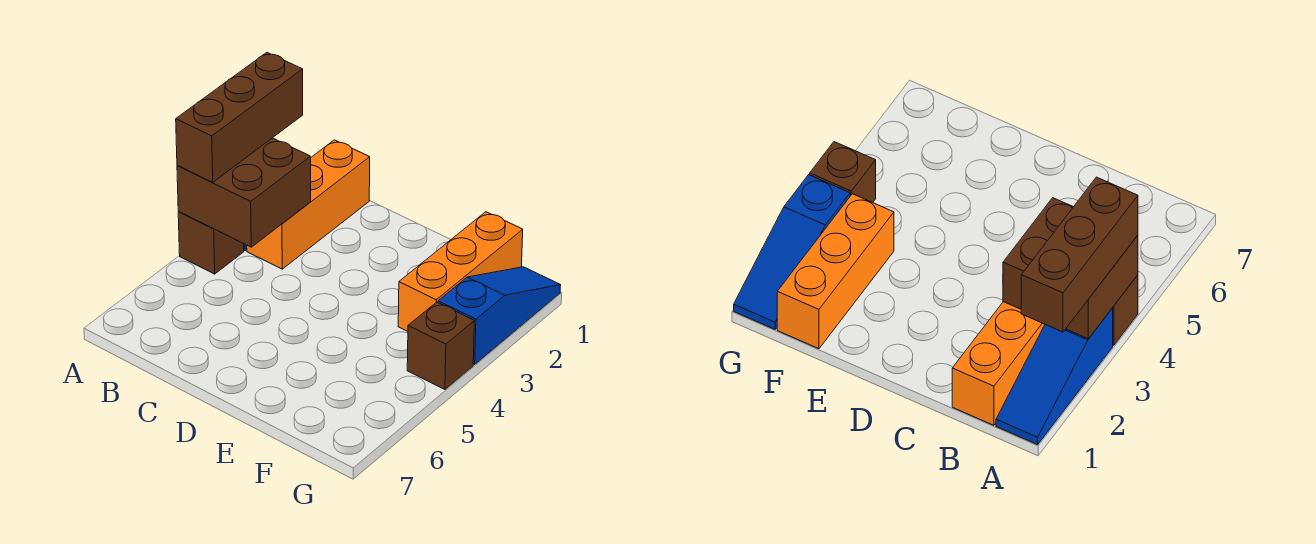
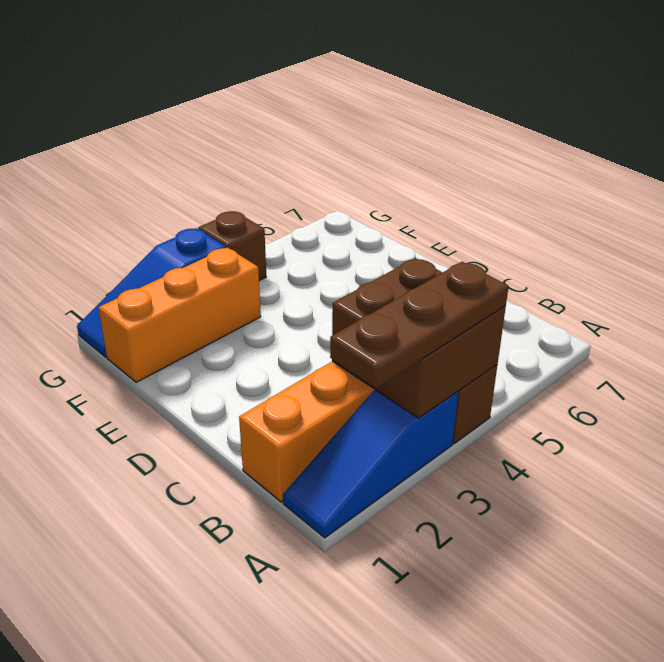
brown brick A2:A4 level 3 -> brown plate A2:A4 level 3

